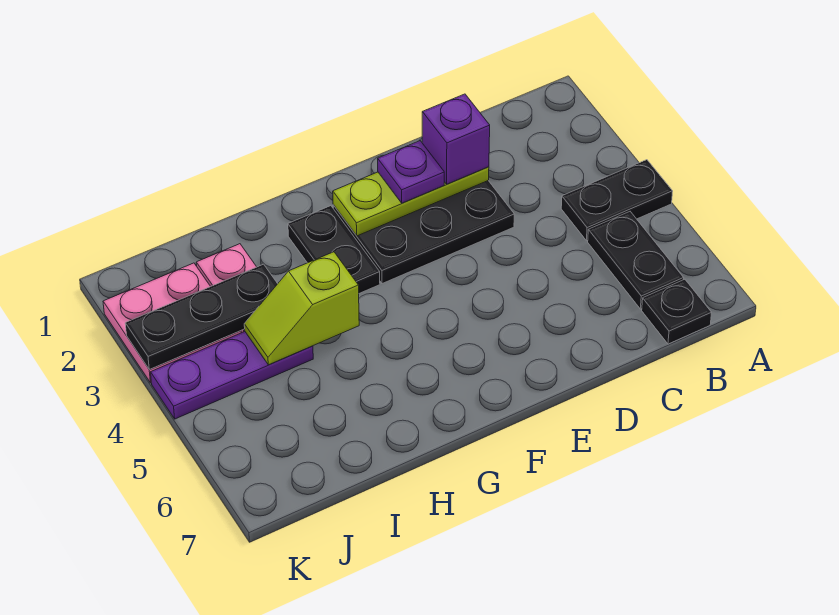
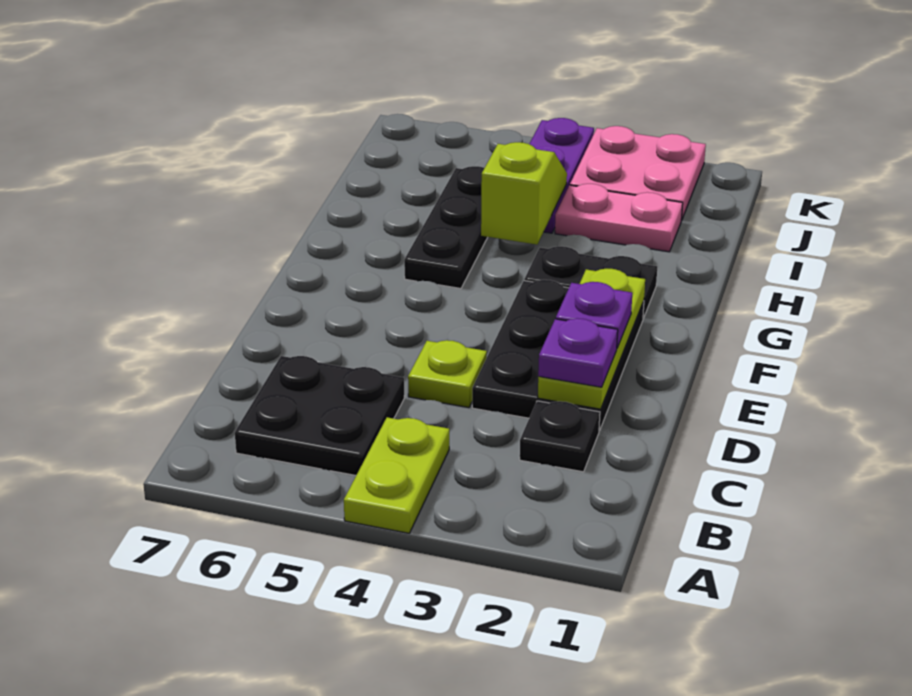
black plate A4:B4 level 1 -> lime plate A4:B4 level 1
black plate B5:B6 level 1 -> black plate B5:C6 level 1
black plate B7 level 1 -> black plate C2 level 1
purple brick D2 level 3 -> purple plate D2 level 3
none -> lime plate D4 level 1
black plate I3:K3 level 2 -> black plate G5:I5 level 1

